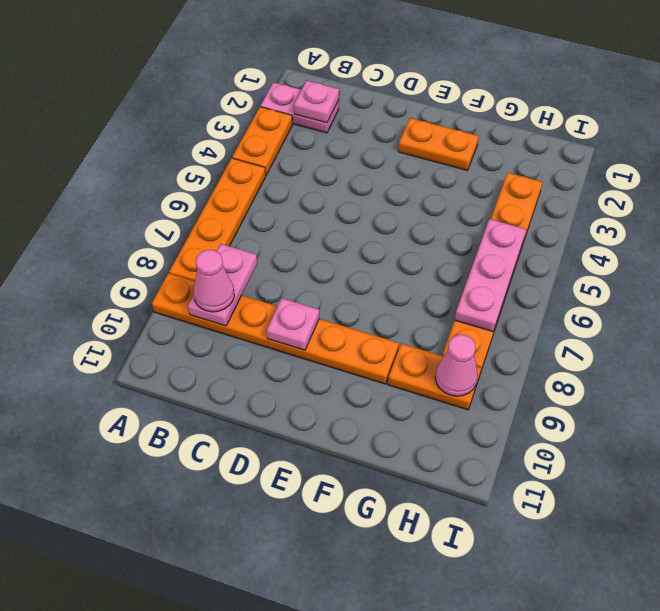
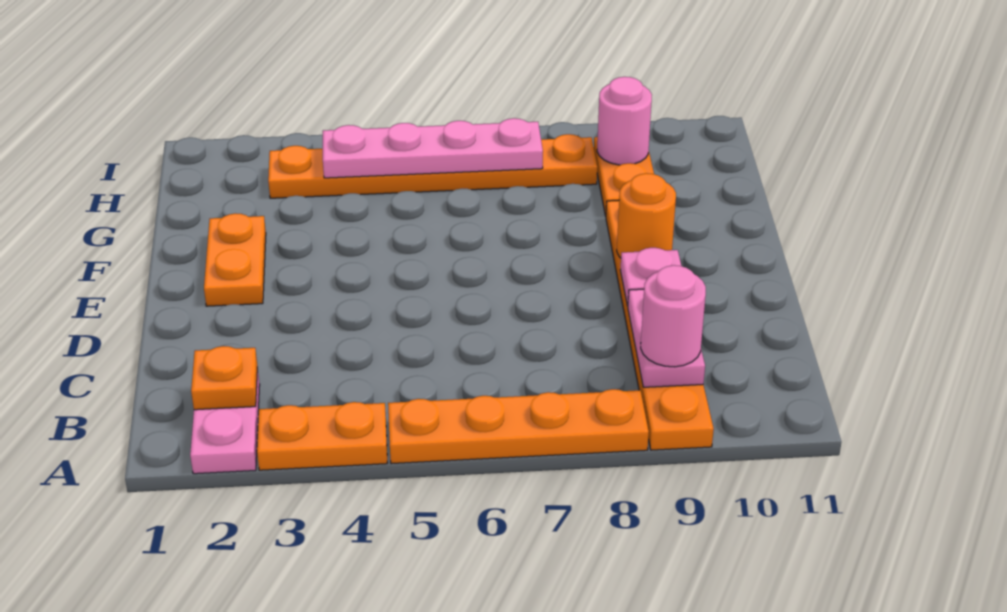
pink plate B2 level 2 -> orange plate B2 level 2
pink plate B8:B9 level 2 -> pink plate B9:C9 level 2
pink cone B9 level 3 -> pink round brick B9 level 3
none -> orange round brick E9 level 2
pink plate H5:H7 level 2 -> pink plate H4:H7 level 2
pink cone H9 level 2 -> pink round brick H9 level 2

